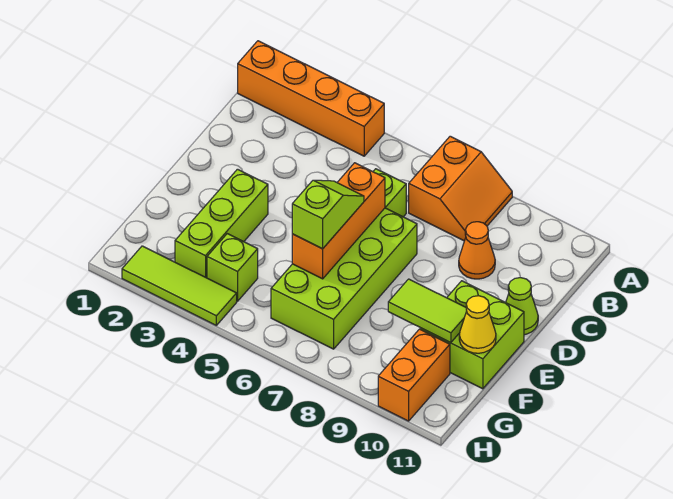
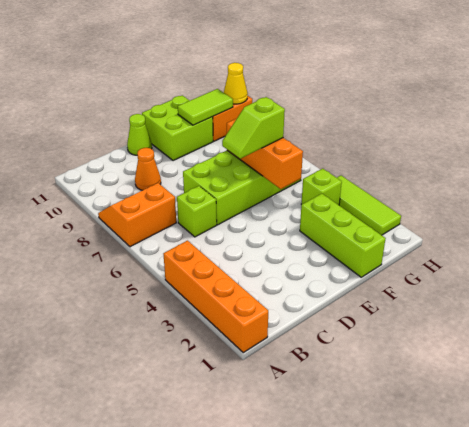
orange brick D6:F6 level 2 -> orange brick F5:F7 level 2
lime brick E3:G3 level 1 -> lime brick F1:F3 level 1
lime tile F9:F10 level 2 -> lime tile F10:G10 level 2
yellow cone F11 level 2 -> yellow cone H10 level 2

